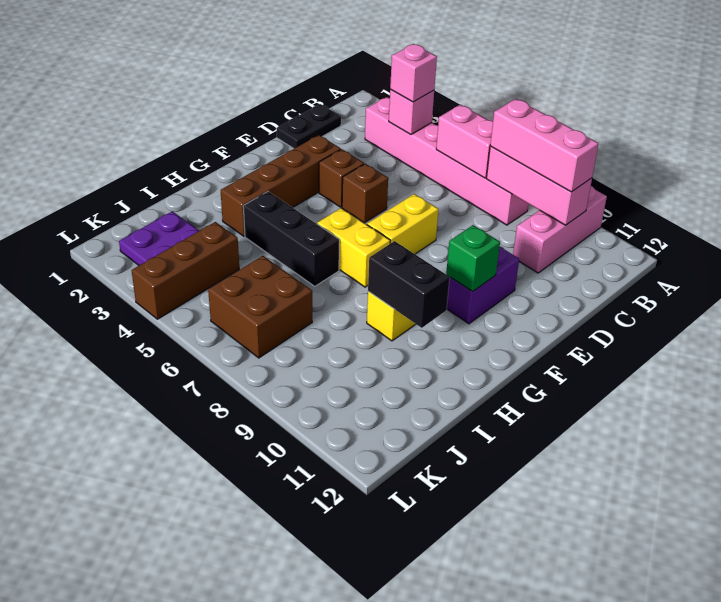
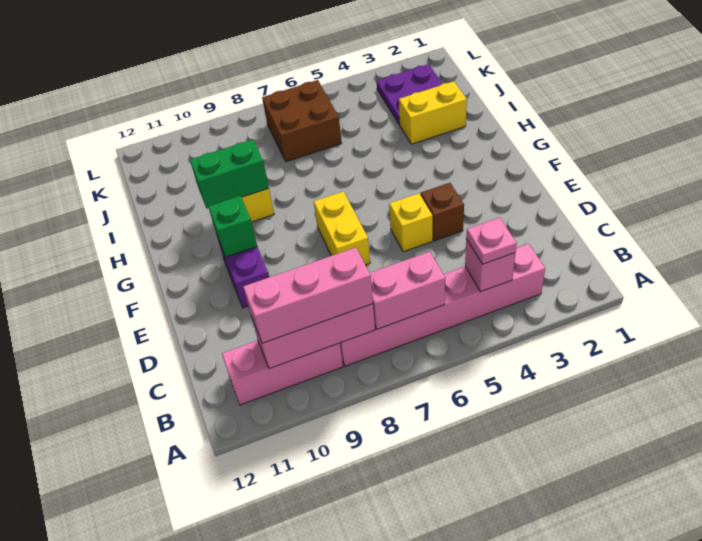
pink brick A10:C10 level 1 -> pink brick B9:B11 level 1
pink brick B4 level 3 -> pink plate B4 level 3
black plate C1:D1 level 1 -> none
brown brick E3:H3 level 1 -> none
brown brick E5 level 1 -> yellow brick E5 level 1
yellow brick G6:G7 level 1 -> yellow brick I2:I3 level 1
black brick H4:H6 level 1 -> none
black brick H9:H10 level 2 -> green brick H9:H10 level 2
brown brick J4:L4 level 1 -> none

